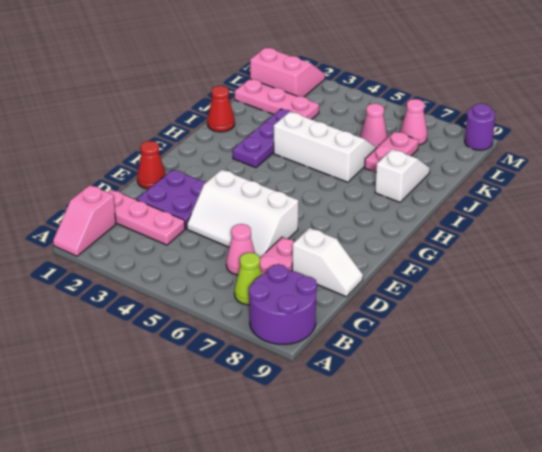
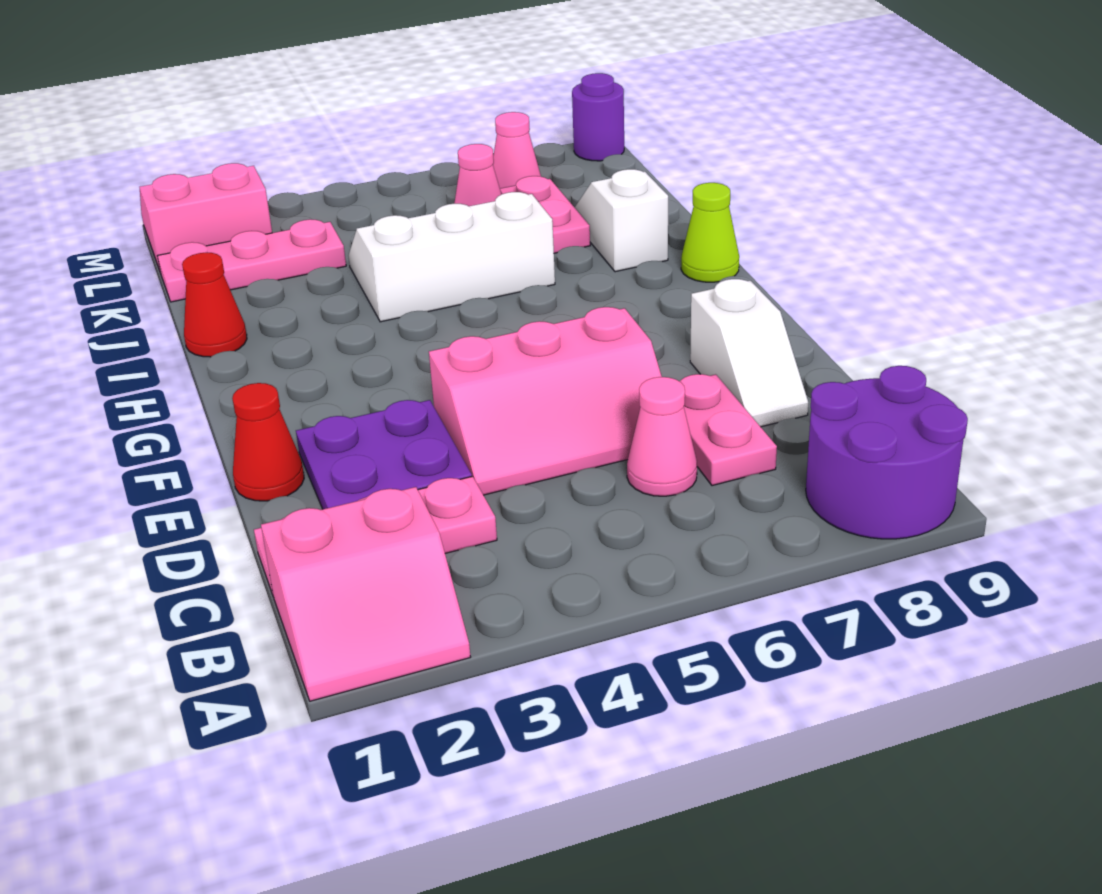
pink slope A1:B1 level 1 top B -> pink slope A1:B2 level 1 top B
lime cone B7 level 1 -> lime cone H9 level 1
white slope D4:E6 level 1 top E -> pink slope D4:E6 level 1 top E
white slope D8:D9 level 1 top 8 -> white slope D8:E8 level 1 top E
purple plate H3:J3 level 1 -> none

